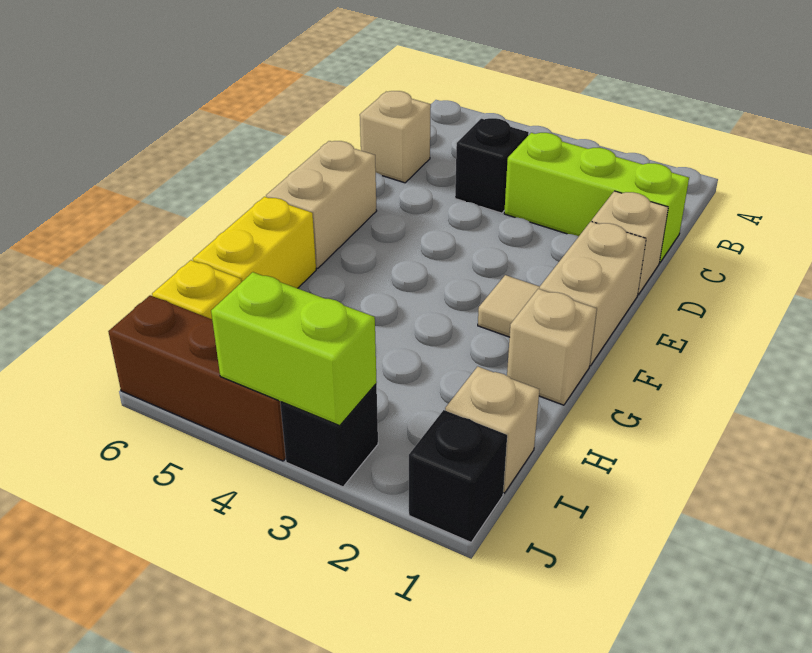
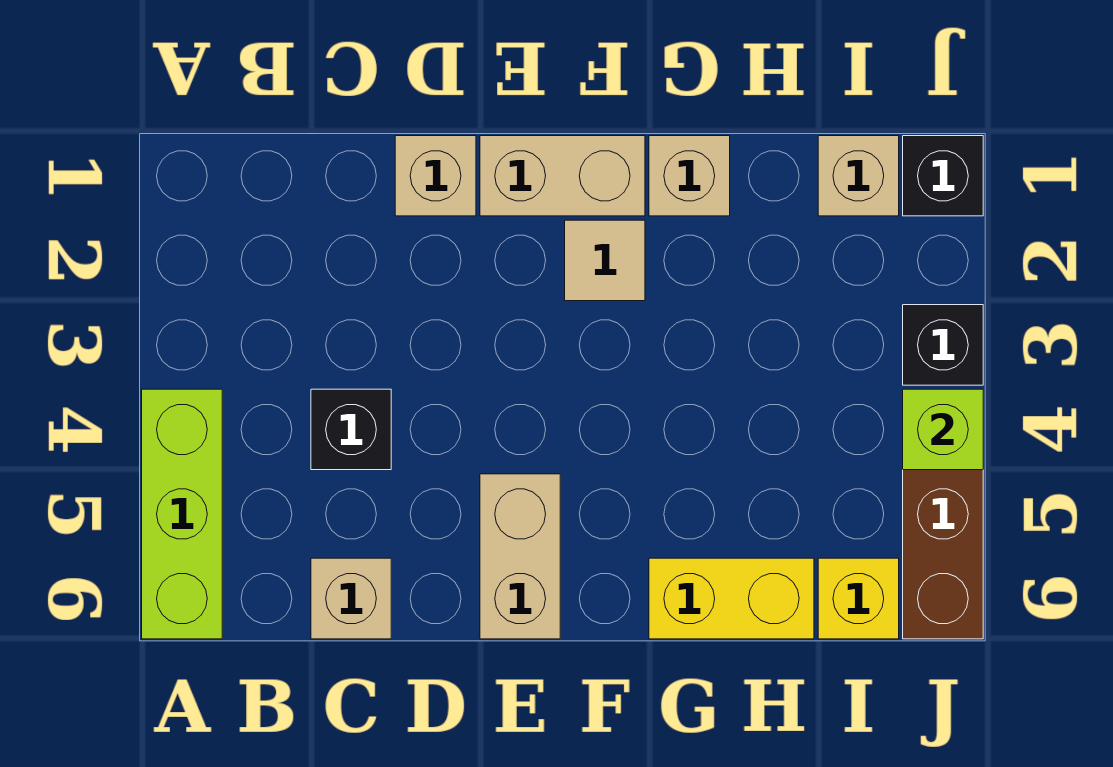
lime brick C1:C3 level 1 -> lime brick A4:A6 level 1
tan brick E6:F6 level 1 -> tan brick E5:E6 level 1
lime brick J3:J4 level 2 -> lime brick J4 level 2

